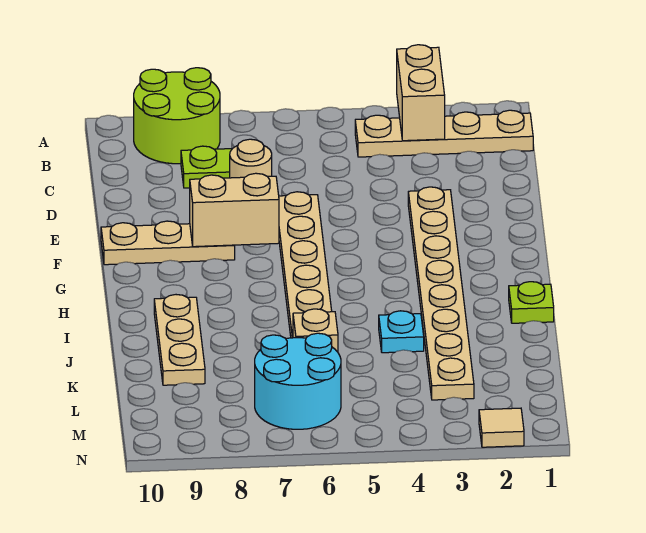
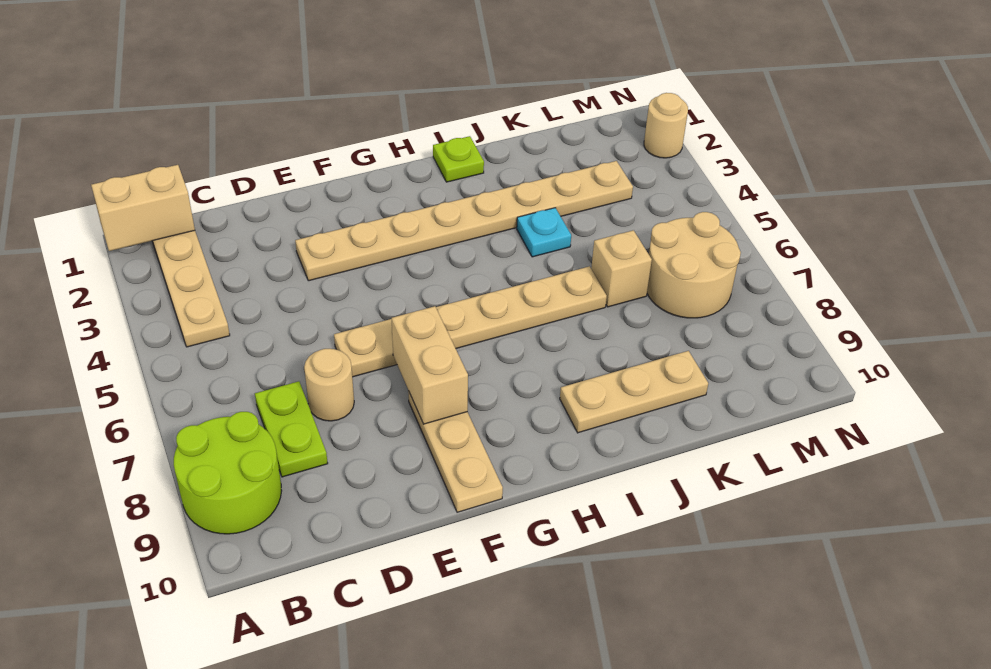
tan brick A3:B3 level 2 -> tan brick A1:B1 level 2
cyan round brick L6:M7 level 1 -> tan round brick L6:M7 level 1
tan tile N2 level 1 -> tan round brick N2 level 1

